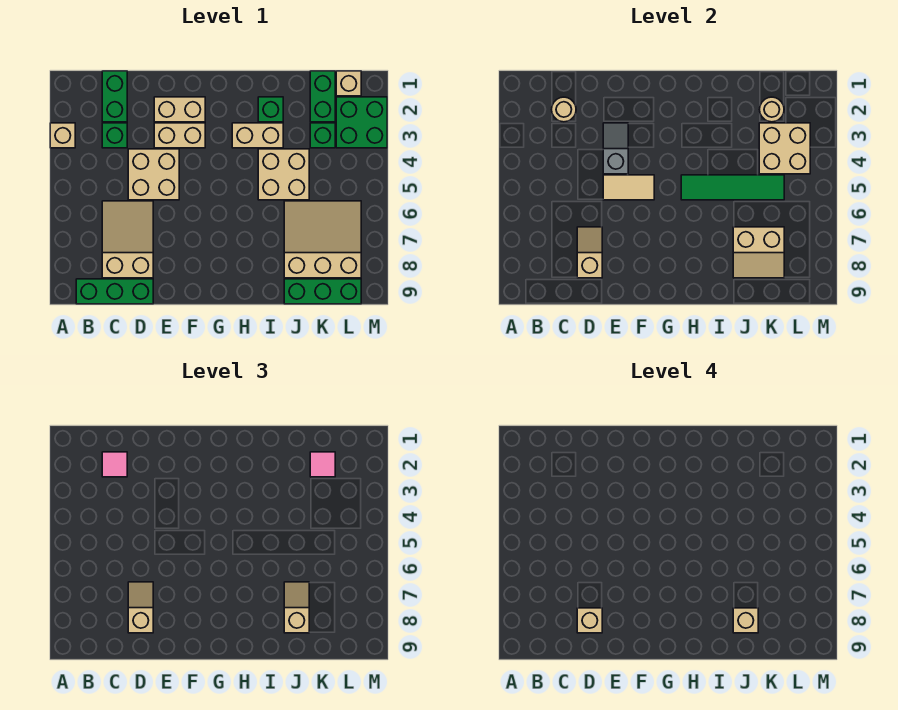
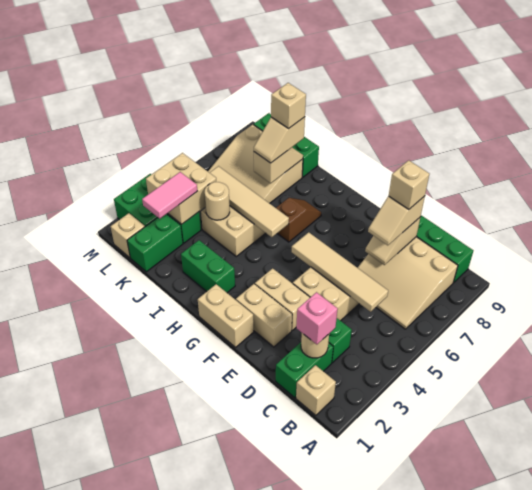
tan brick A3 level 1 -> tan brick B1 level 1
pink tile C2 level 3 -> pink brick C2 level 3
tan slope C6:D8 level 1 top 8 -> tan slope B6:D8 level 1 top 8
grey slope E3:E4 level 2 top 4 -> none
tan tile E5:F5 level 2 -> tan tile C5:F5 level 2
tan brick H3:I3 level 1 -> tan brick F1:G1 level 1
green tile H5:K5 level 2 -> tan tile H5:K5 level 2
none -> brown slope H6:H7 level 1 top 6
green brick I2 level 1 -> green brick H2:I2 level 1
tan slope J7:K8 level 2 top 7 -> tan slope J7:J8 level 2 top 7
tan round brick K2 level 2 -> tan round brick J4 level 2
pink tile K2 level 3 -> pink tile K2:K3 level 3

